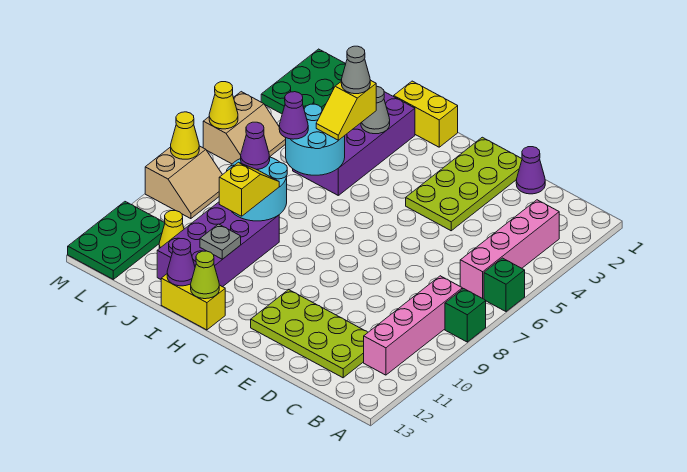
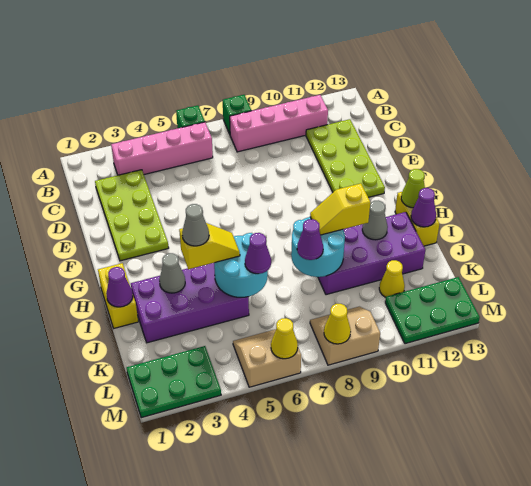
purple cone D1 level 1 -> purple cone I1 level 2
lime plate E1:F4 level 1 -> lime plate C2:F3 level 1
grey plate I11 level 2 -> grey cone I11 level 2

